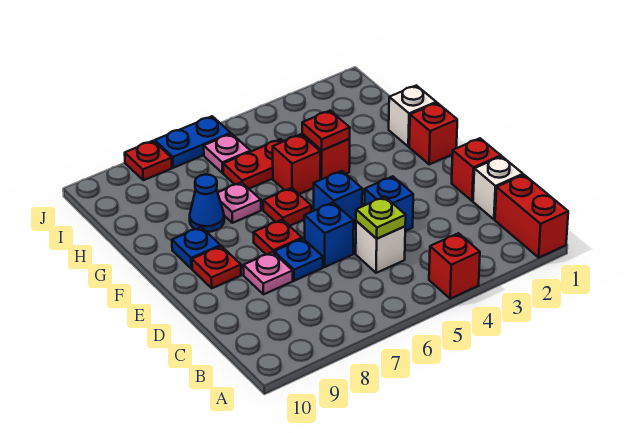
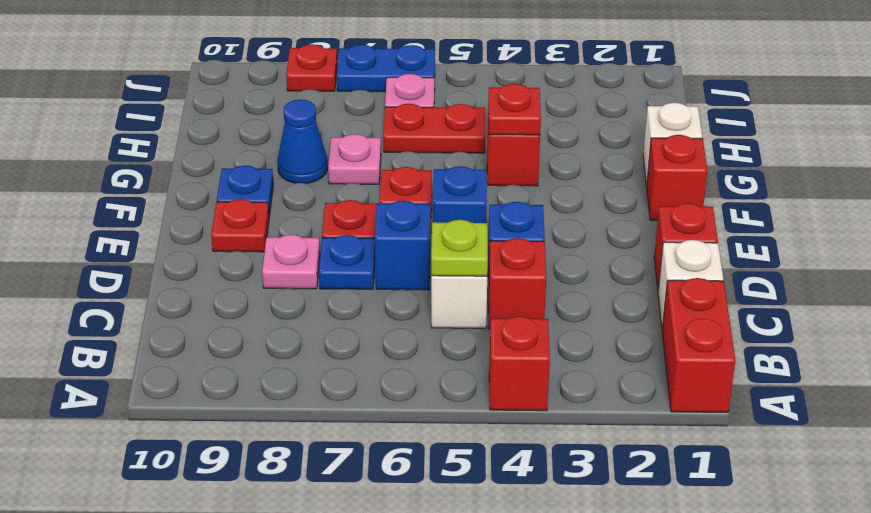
red brick G5 level 1 -> red brick C4 level 1

